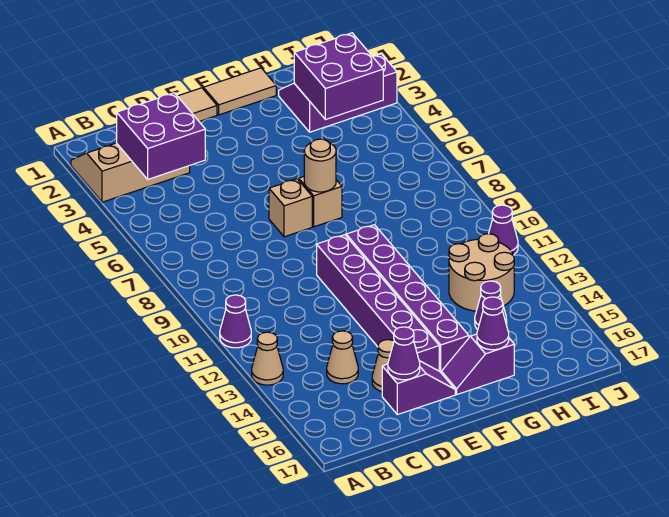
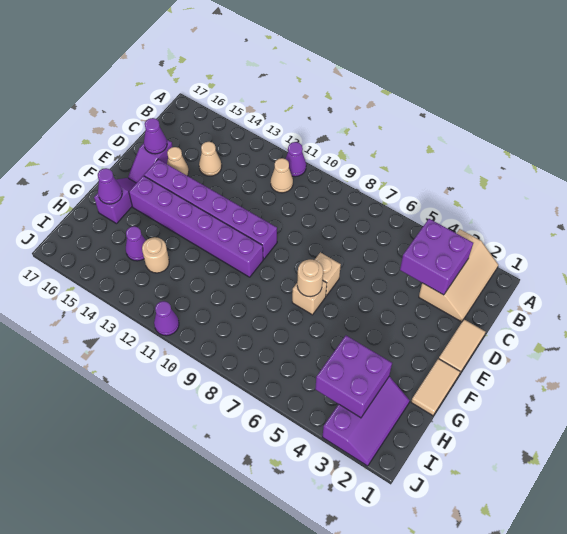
tan cone A13 level 1 -> tan cone B11 level 1
tan round brick H12:I13 level 1 -> tan round brick H13 level 1

